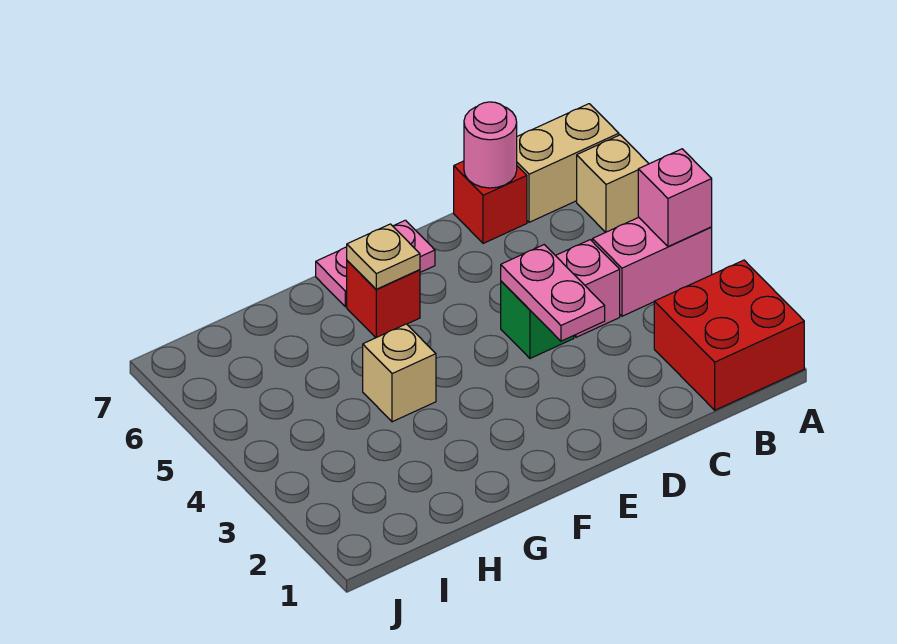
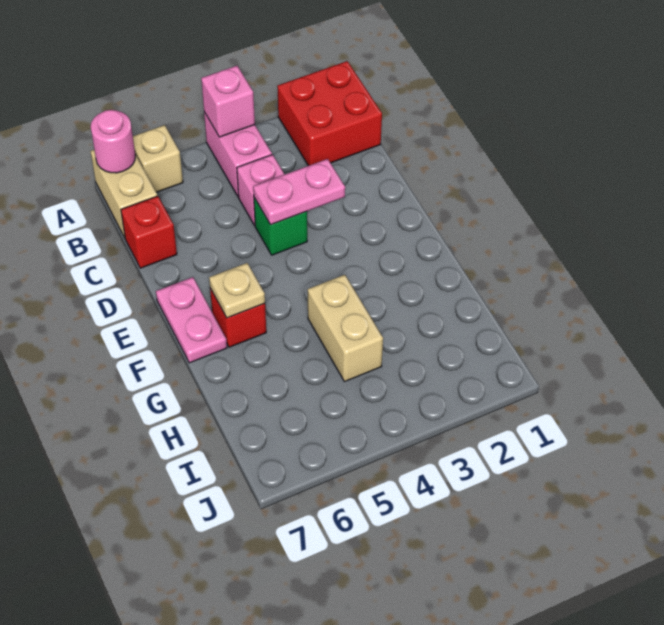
pink round brick C7 level 2 -> pink round brick A7 level 2
tan brick G4 level 1 -> tan brick G4:H4 level 1

